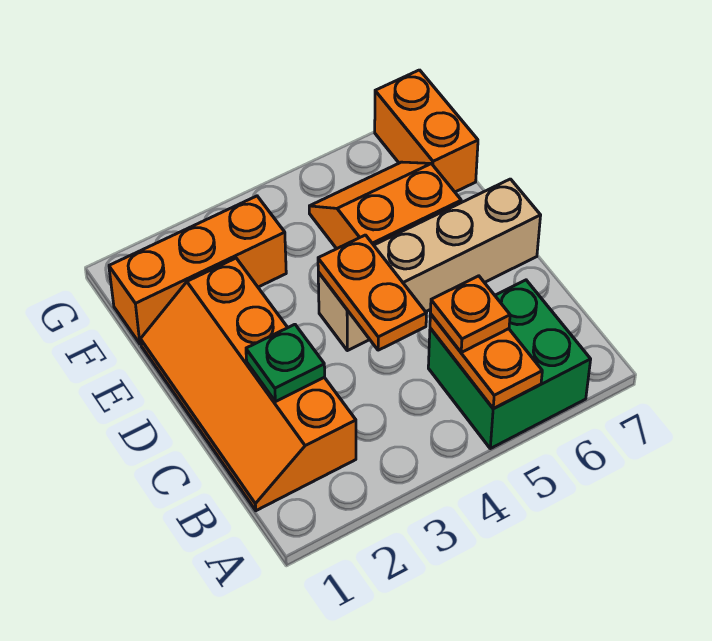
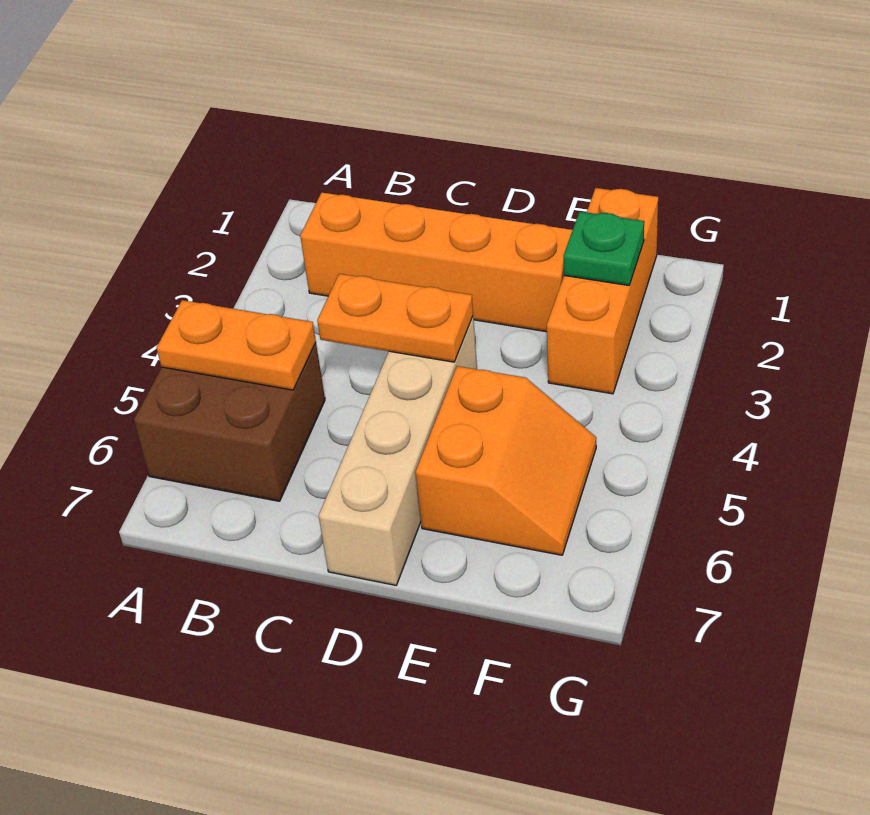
green brick A5:B6 level 1 -> brown brick A5:B6 level 1
orange plate B5 level 3 -> none
green plate C2 level 2 -> green plate F2 level 2
orange brick F7:G7 level 1 -> none

